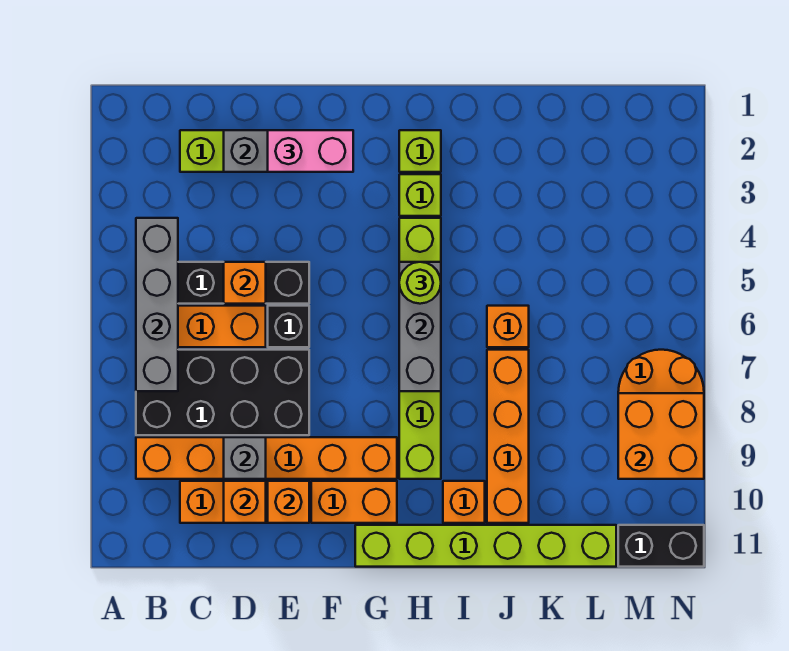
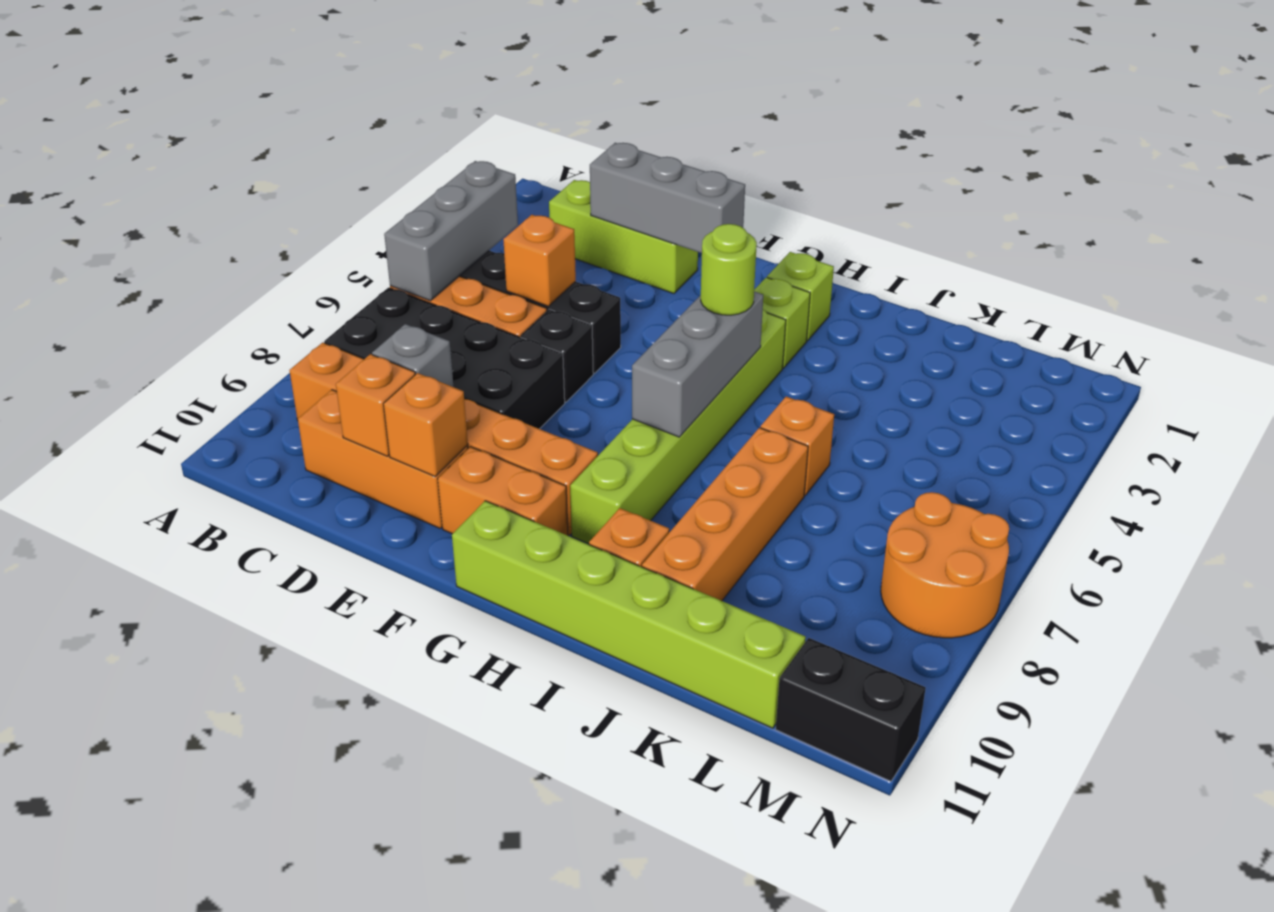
grey brick B4:B7 level 2 -> grey brick B4:B6 level 2
pink brick E2:F2 level 3 -> none
orange brick M8:N9 level 2 -> none

